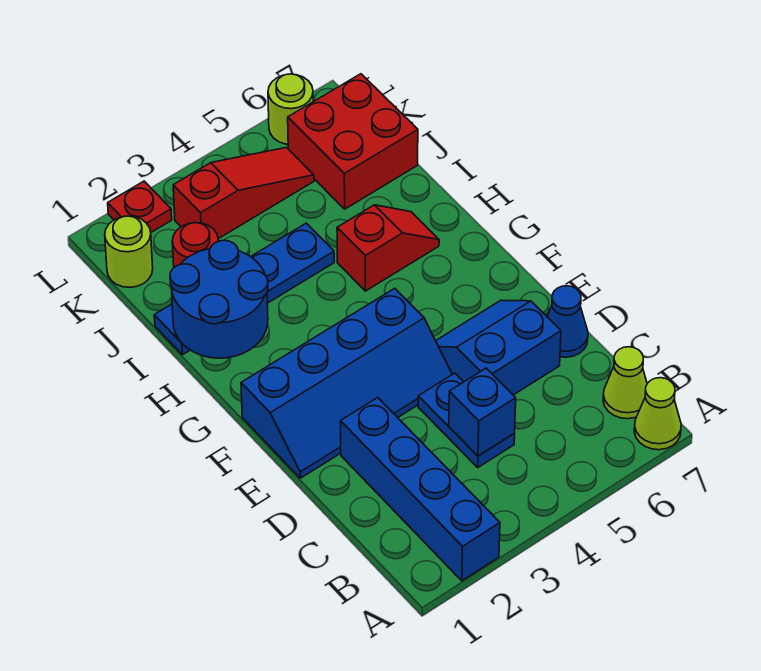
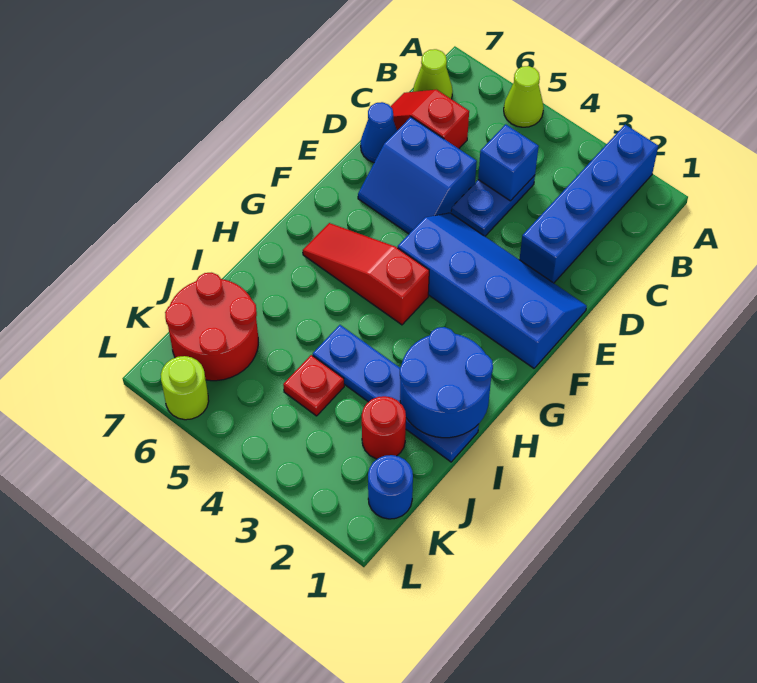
lime cone A7 level 1 -> lime cone A5 level 1
red slope H5:H6 level 1 top 5 -> red slope C6:C7 level 1 top 6
red brick J6:K7 level 1 -> red round brick J6:K7 level 1
lime round brick K1 level 1 -> blue round brick K1 level 1
red slope K3:K5 level 1 top 3 -> red slope G4:G6 level 1 top 4
red plate L2 level 1 -> red plate J4 level 1

